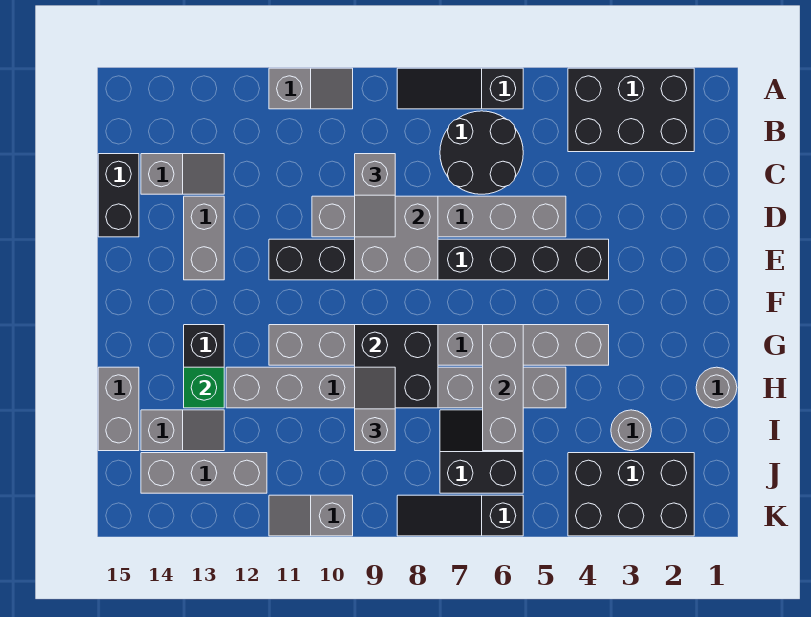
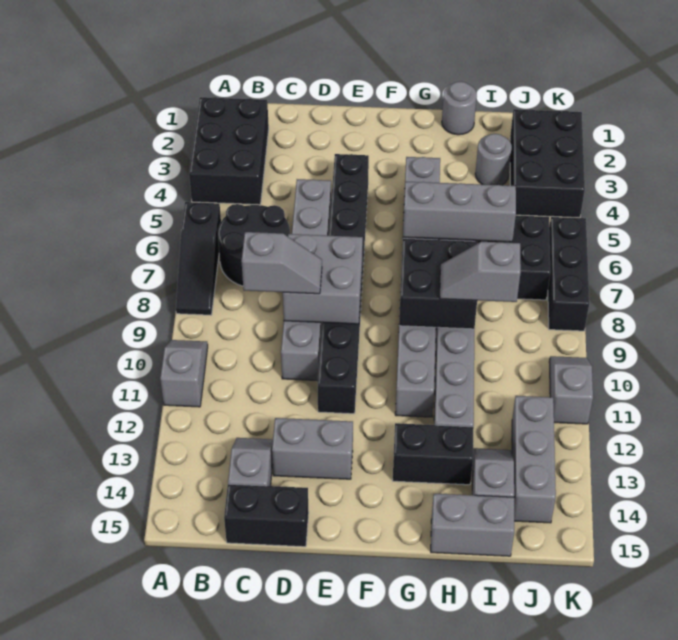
green brick H13 level 2 -> none
black slope K6:K8 level 1 top 6 -> black brick K6:K8 level 1
grey slope K10:K11 level 1 top 10 -> grey slope K10:K11 level 1 top 11

